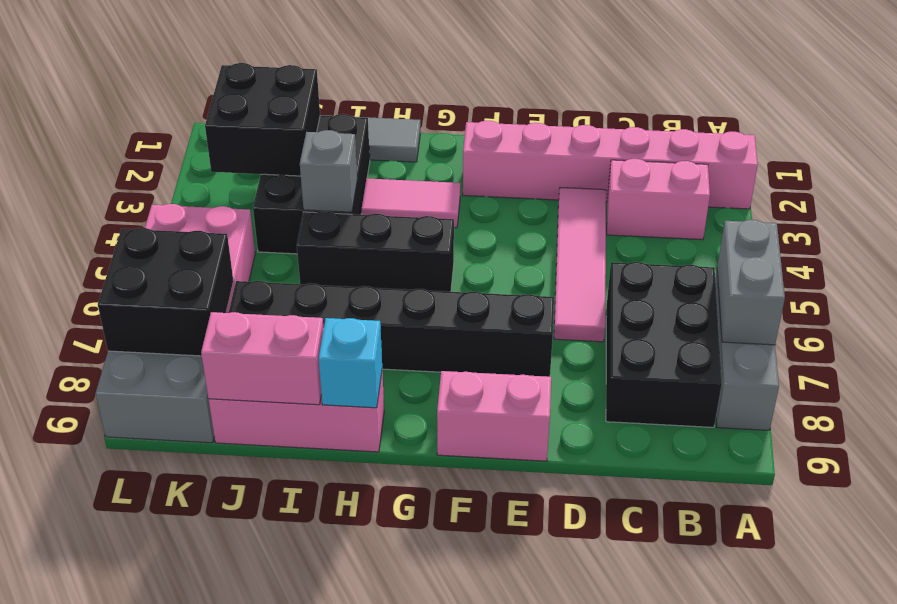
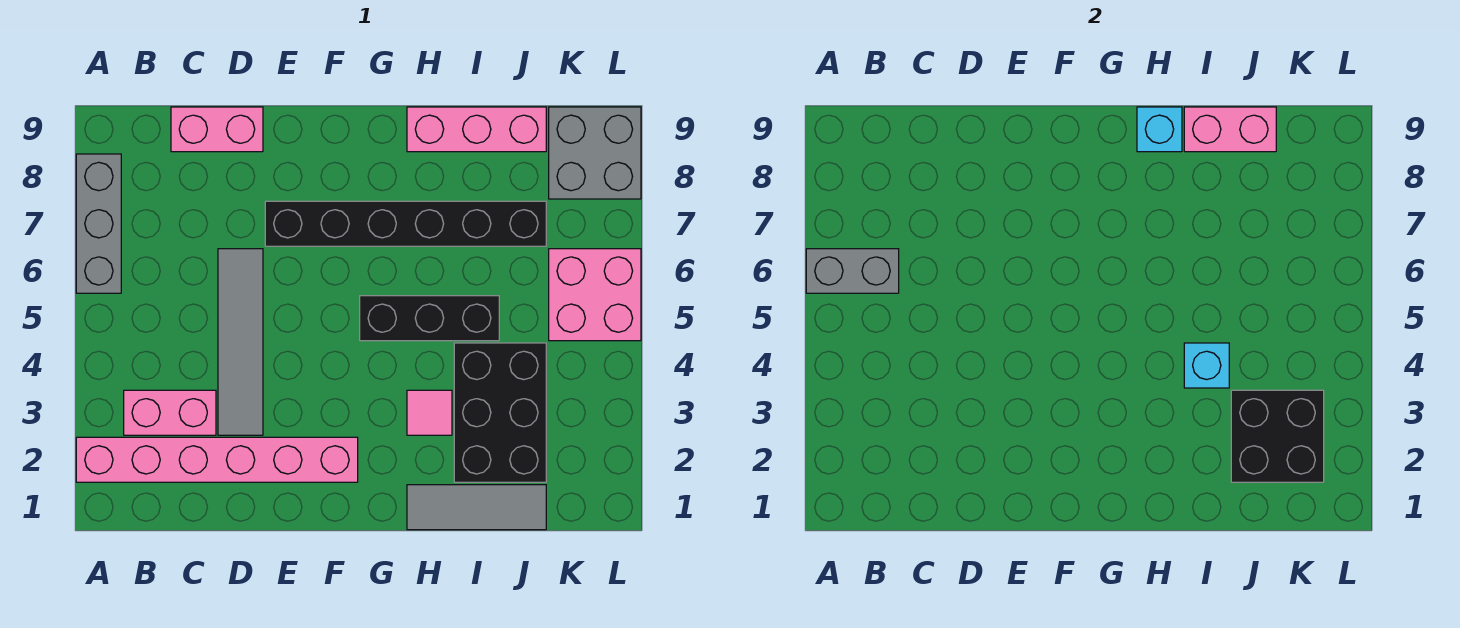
grey brick A6:A7 level 2 -> grey brick A6:B6 level 2
black brick B6:C8 level 1 -> none
pink tile D3:D6 level 1 -> grey tile D3:D6 level 1
pink brick E9:F9 level 1 -> pink brick C9:D9 level 1
pink tile G3:H3 level 1 -> pink tile H3 level 1
grey brick I4 level 2 -> cyan brick I4 level 2
black brick K7:L8 level 2 -> none

